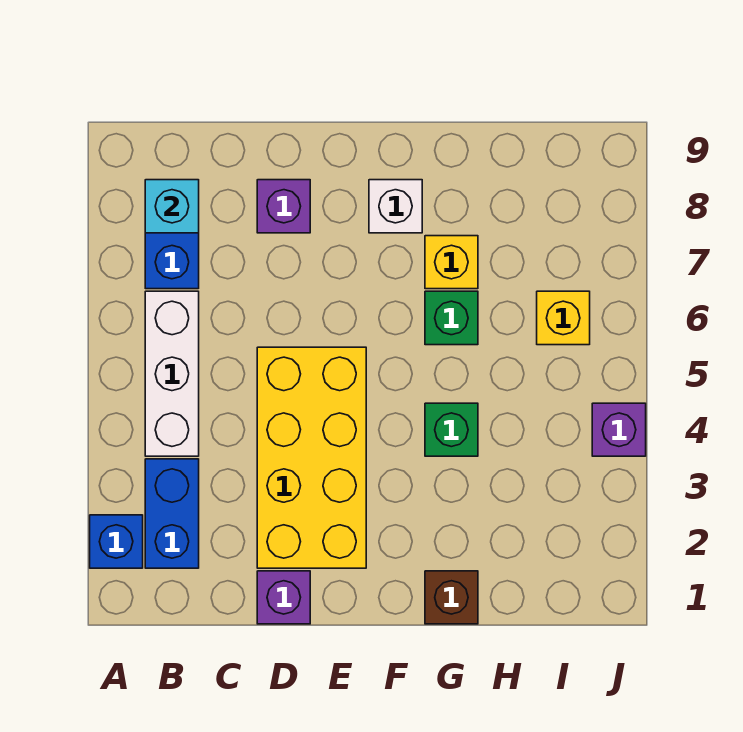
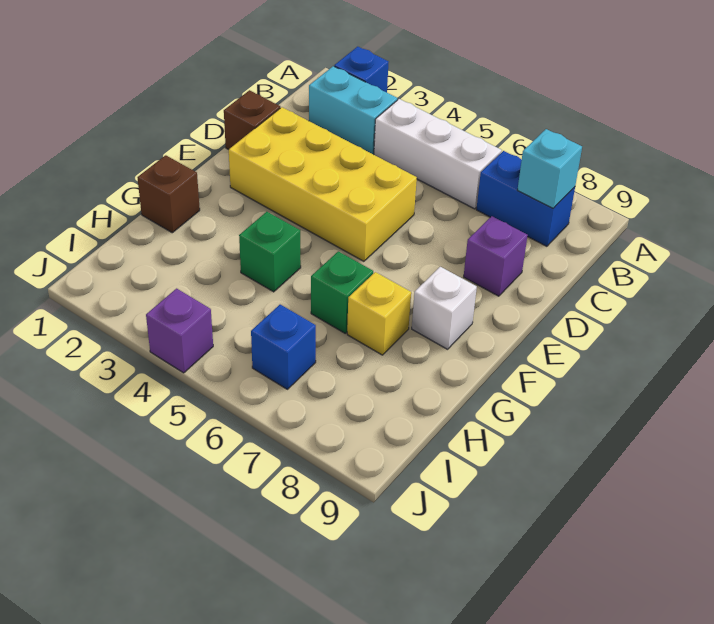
blue brick B2:B3 level 1 -> cyan brick B2:B3 level 1
purple brick D1 level 1 -> brown brick D1 level 1
yellow brick I6 level 1 -> blue brick I6 level 1

